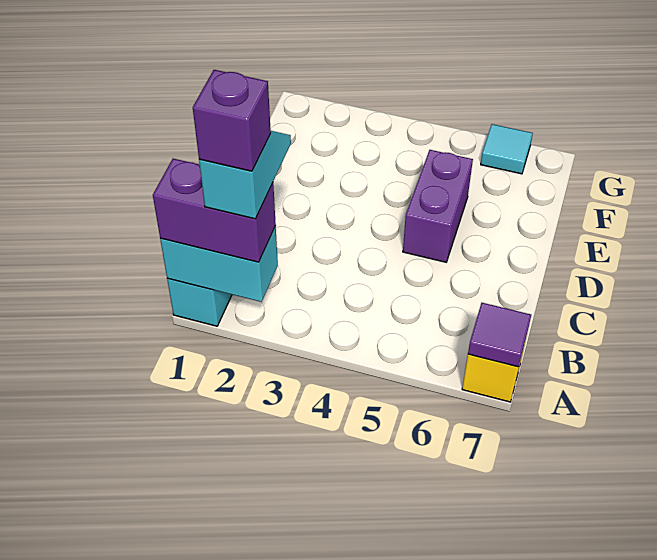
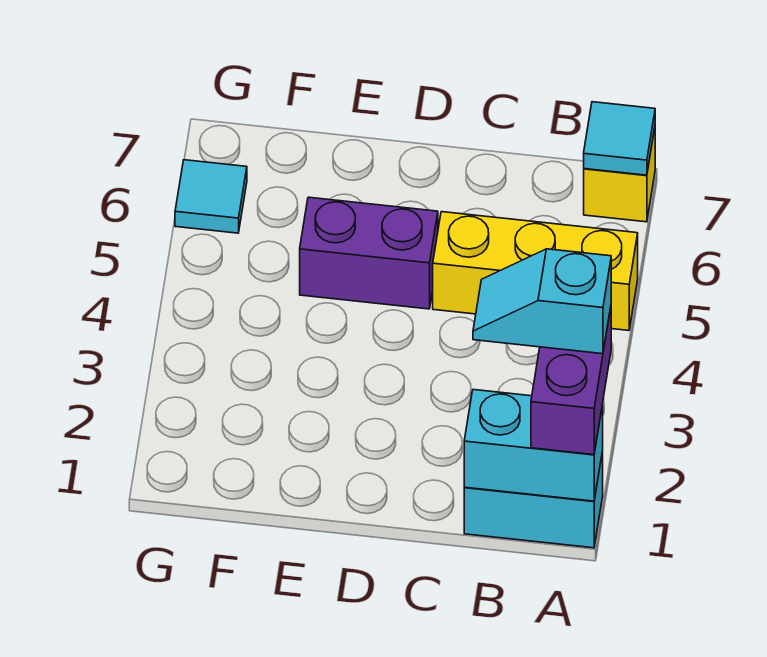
cyan brick A1:A2 level 2 -> cyan brick A1:B1 level 2
purple brick A2 level 5 -> none
none -> yellow brick A5:C5 level 1
purple tile A7 level 2 -> cyan tile A7 level 2

